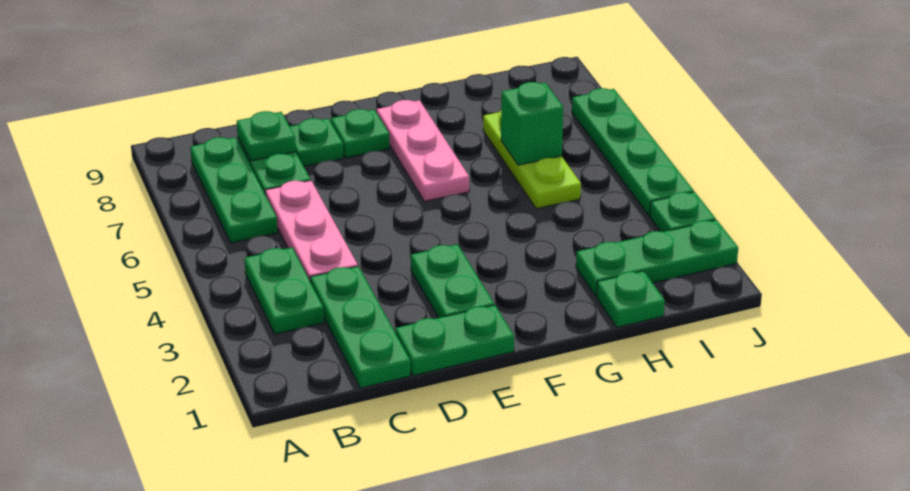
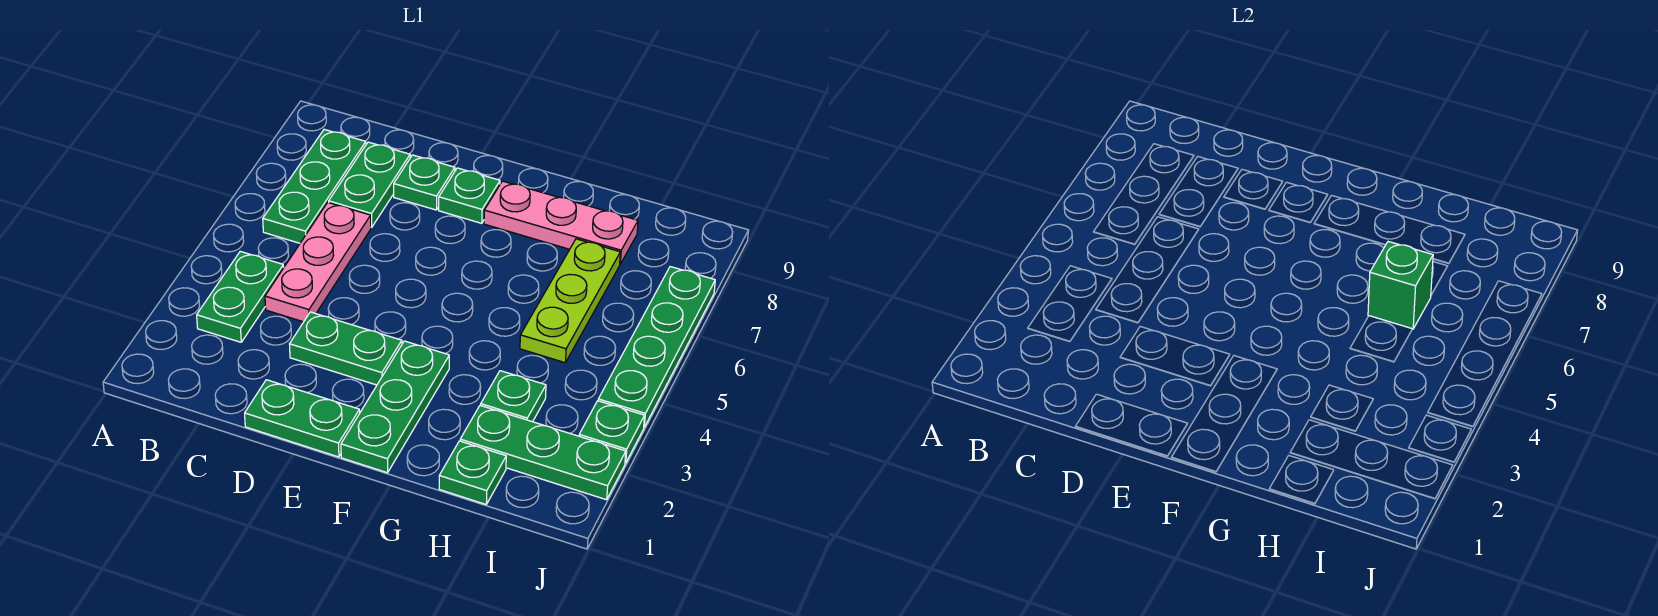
green plate C1:C3 level 1 -> green plate F1:F3 level 1
green plate C8 level 2 -> green plate H3 level 1
green plate E2:E3 level 1 -> green plate D3:E3 level 1
pink plate F6:F8 level 1 -> pink plate F8:H8 level 1

